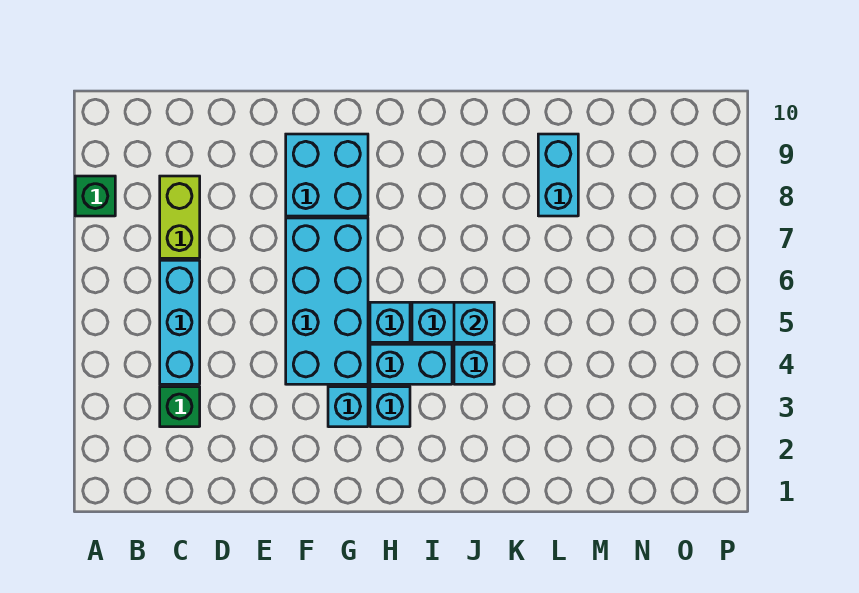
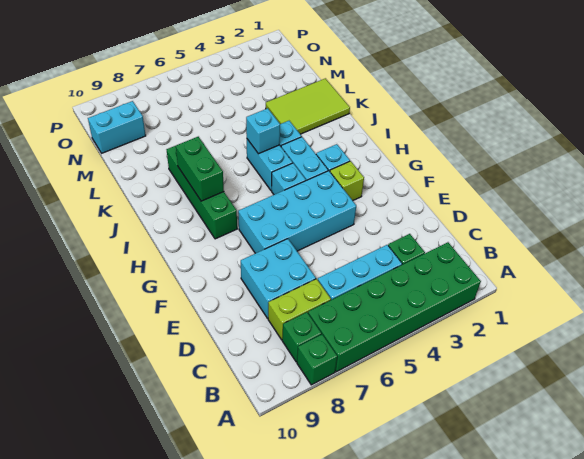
none -> green brick A2:B7 level 1
none -> green brick B8 level 1
cyan brick F8:G9 level 1 -> cyan brick D7:E8 level 1
cyan brick G3 level 1 -> lime brick G3 level 1
none -> green brick H8:K8 level 1
none -> green brick I8:J8 level 2
none -> lime tile K1:L3 level 1
cyan brick L8:L9 level 1 -> cyan brick N9:N10 level 1

